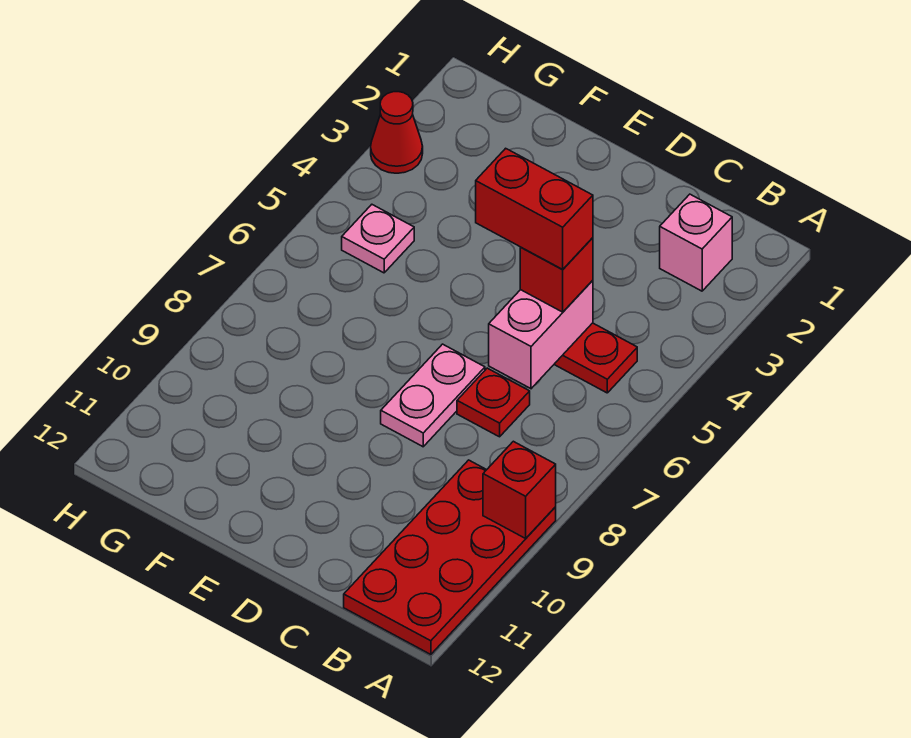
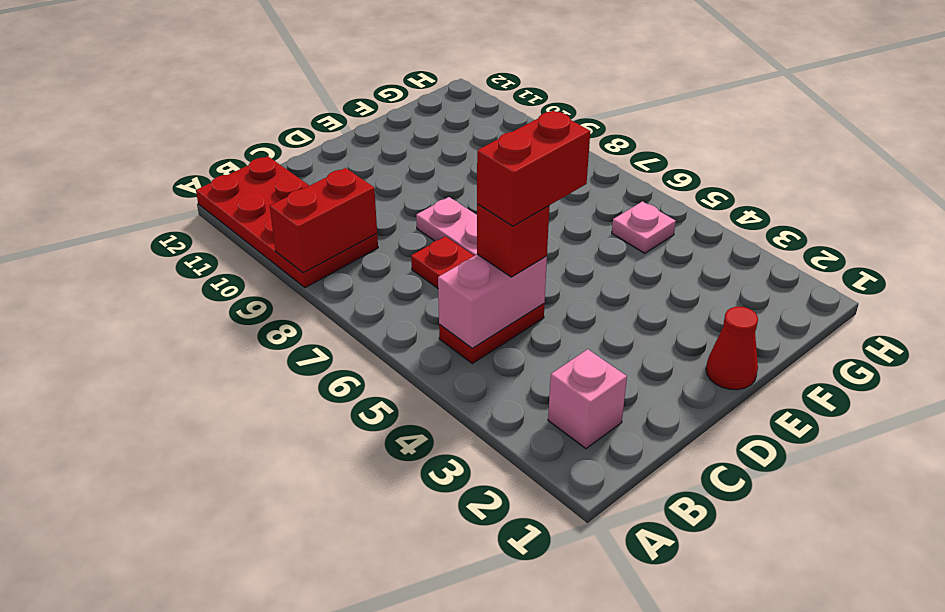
red brick A9 level 2 -> red brick A9:B9 level 2
pink brick C5:C6 level 2 -> pink brick B5:C5 level 2
red cone H3 level 1 -> red cone E1 level 1

